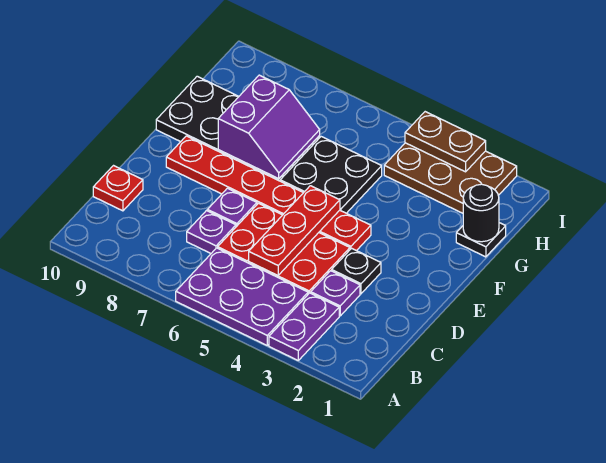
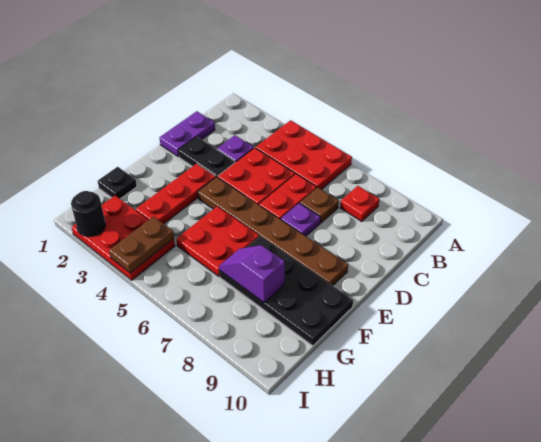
purple plate A3:B3 level 1 -> purple plate C1:D1 level 1
purple plate A4:B6 level 1 -> red plate A4:B6 level 1
red plate C5:E5 level 2 -> red plate E3:G3 level 1
purple plate C7 level 1 -> brown plate C7 level 1
red plate C10 level 1 -> red plate B8 level 1
black plate D3 level 1 -> black plate D2:D3 level 1
red plate E4:E9 level 1 -> brown plate E4:E9 level 1
black plate F5:G6 level 1 -> red plate F5:G6 level 1
purple slope F7:G8 level 2 top 8 -> purple slope G7:G8 level 2 top 8
black round brick G1 level 2 -> black round brick I2 level 2
brown plate H2:I4 level 1 -> red plate H2:I4 level 1
brown plate I3:I4 level 2 -> brown plate H4:I4 level 2

